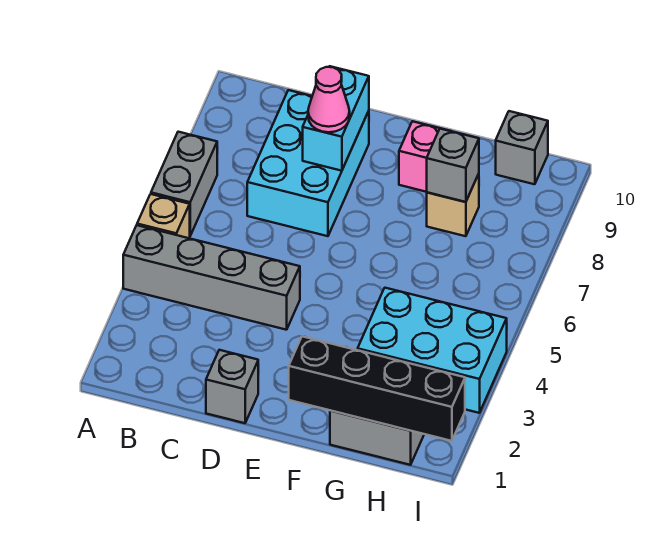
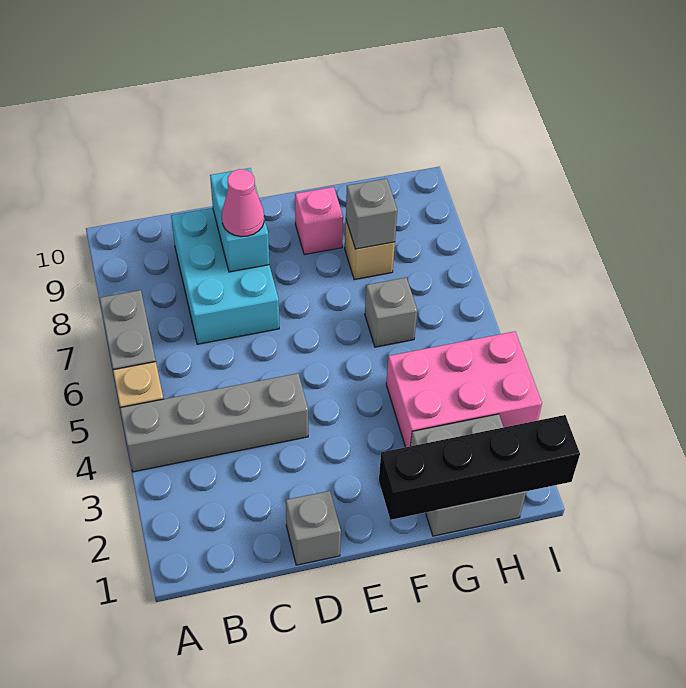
cyan brick G3:I4 level 1 -> pink brick G3:I4 level 1
grey brick H10 level 1 -> grey brick G6 level 1

